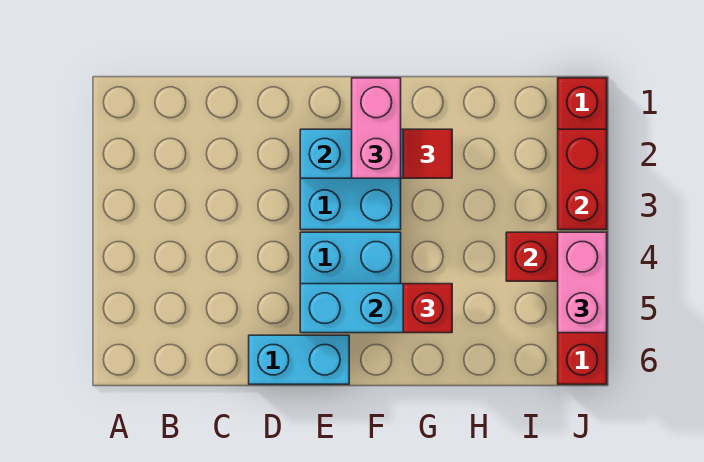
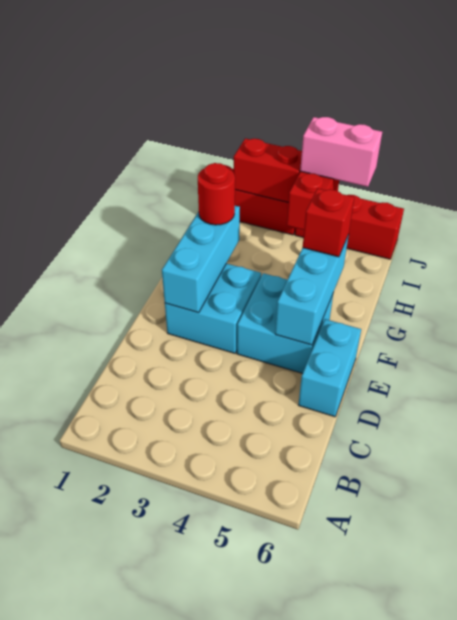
pink brick F1:F2 level 3 -> none
red tile G2 level 3 -> red round brick G2 level 3

